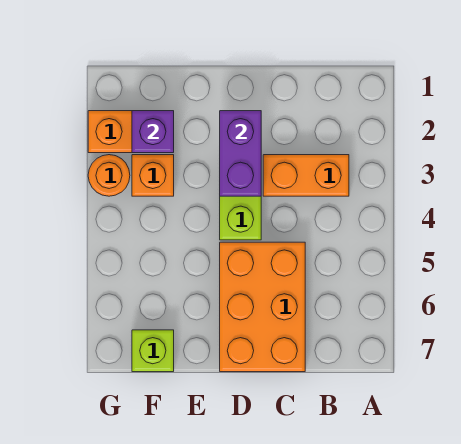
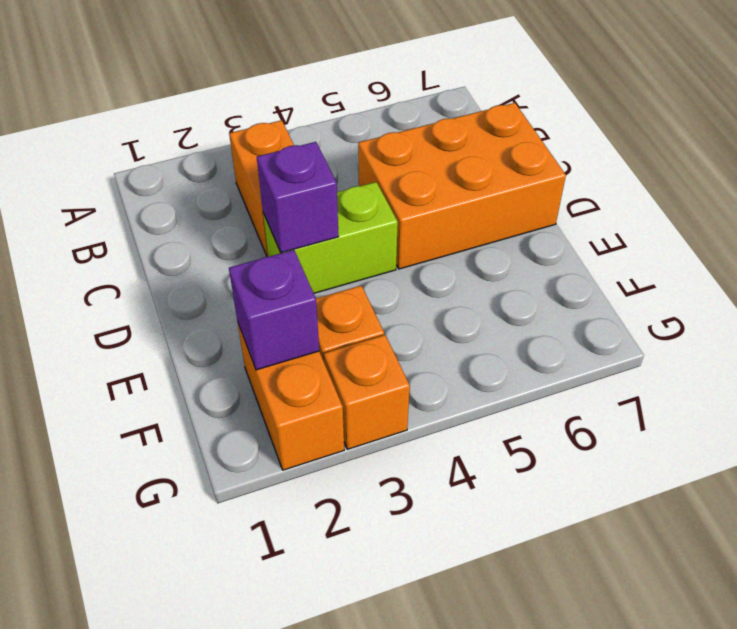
purple brick D2:D3 level 2 -> purple brick D3 level 2
lime brick F7 level 1 -> none
orange round brick G3 level 1 -> orange brick G3 level 1

